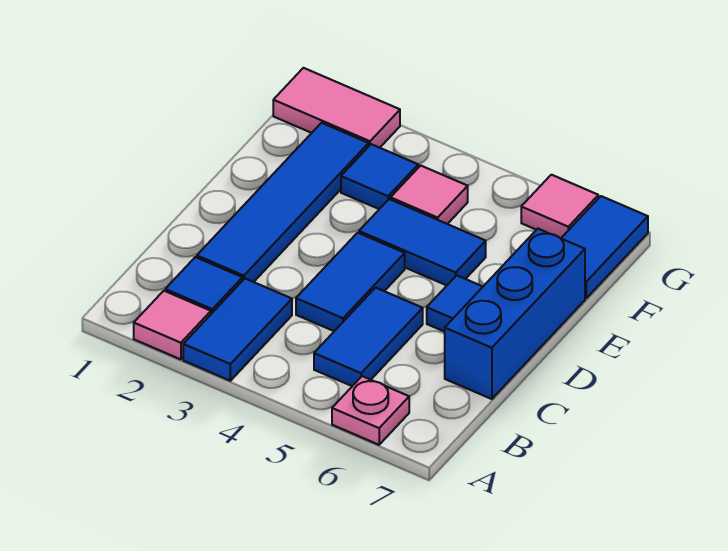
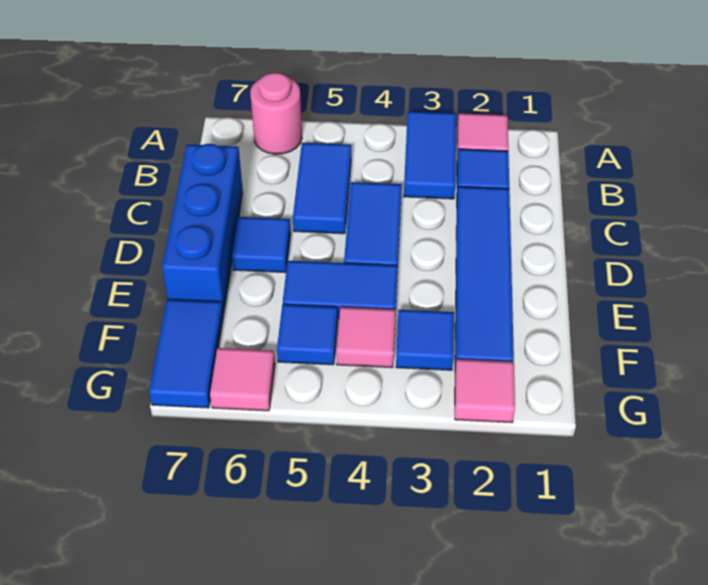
pink plate A6 level 1 -> pink round brick A6 level 1
none -> blue tile F5 level 1
pink tile G1:G2 level 1 -> pink tile G2 level 1

